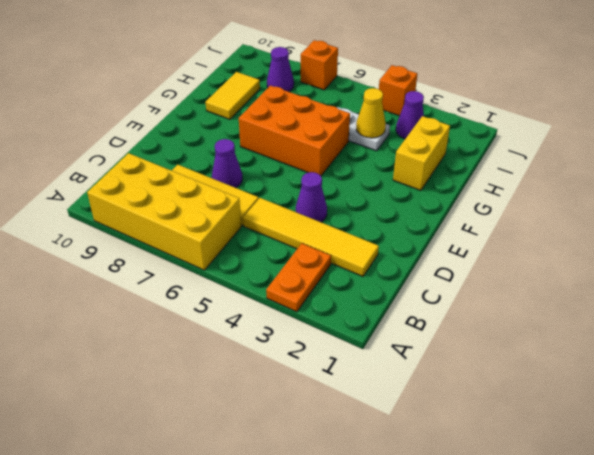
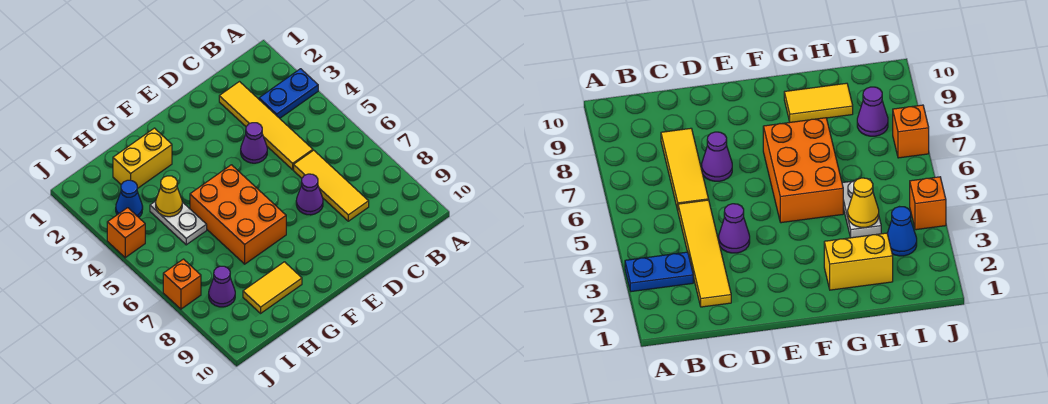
orange plate A3:B3 level 1 -> blue plate A3:B3 level 1
yellow brick A6:B9 level 1 -> none
purple cone I3 level 1 -> blue cone I3 level 1

